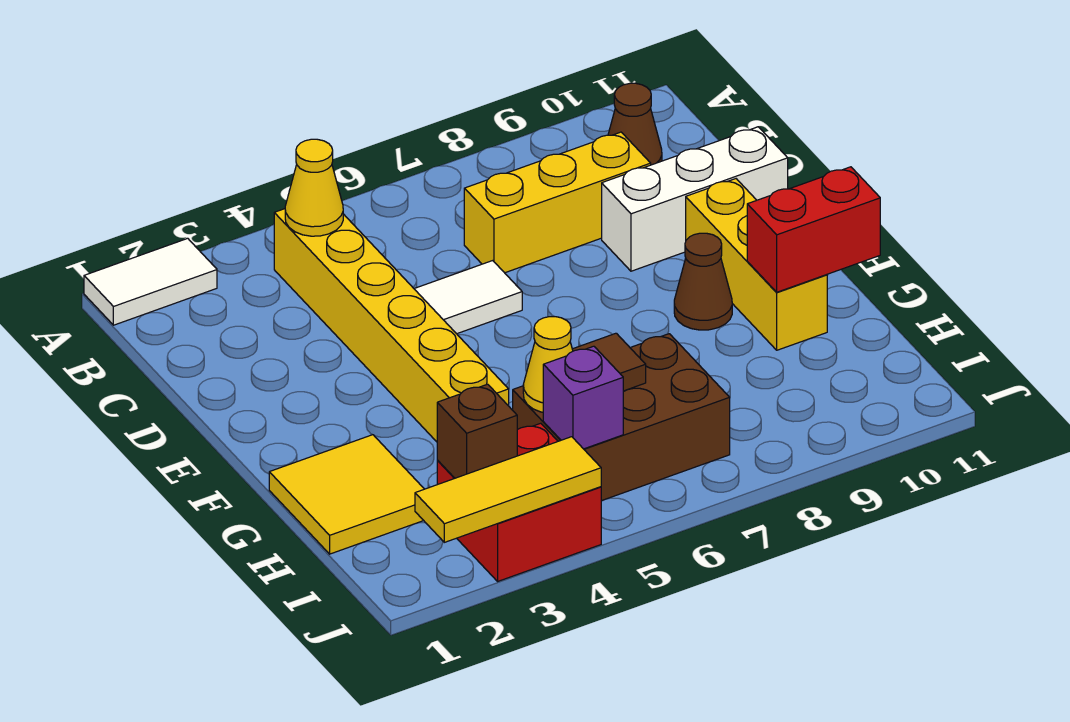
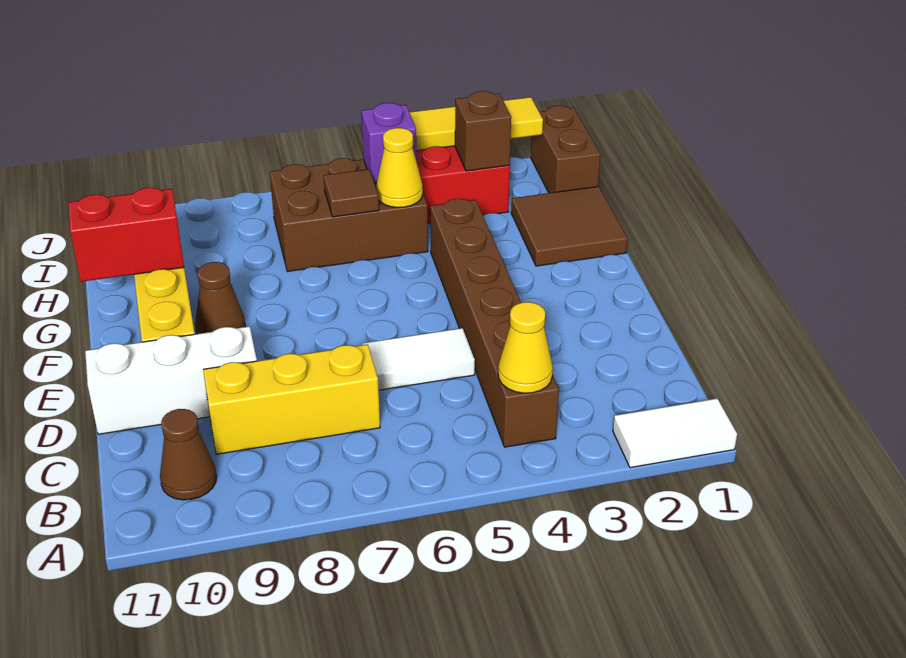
yellow brick B4:G4 level 1 -> brown brick B4:G4 level 1
yellow tile G1:H2 level 1 -> brown tile G1:H2 level 1
none -> brown brick I1:J1 level 1

